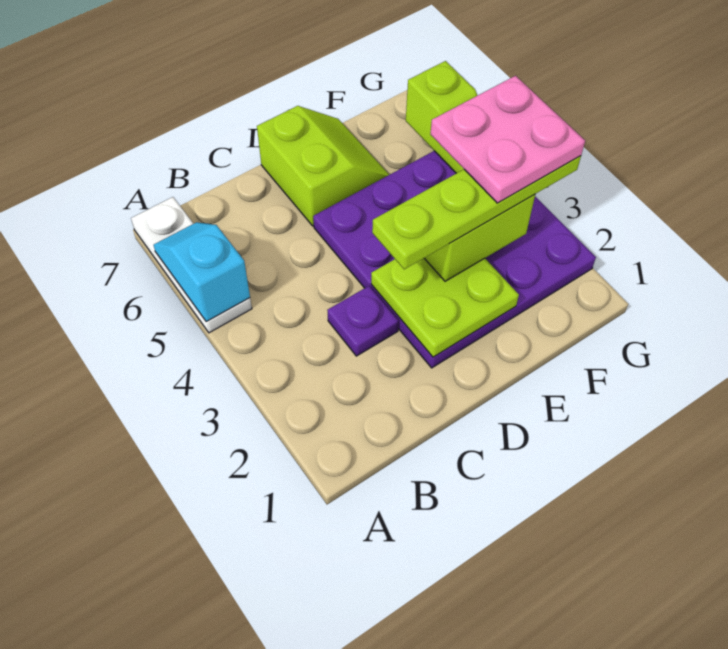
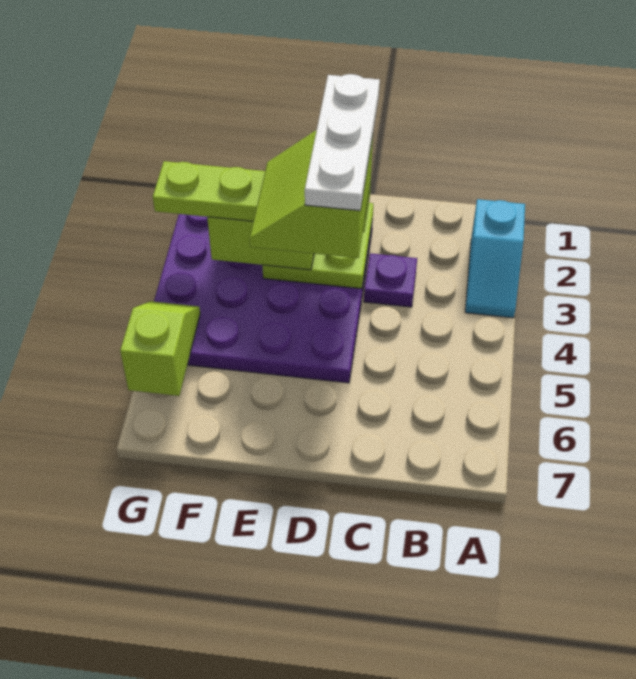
white plate A5:A7 level 1 -> white plate D2:D4 level 6
cyan slope A5:A6 level 2 top 5 -> cyan slope A2:A3 level 1 top 2
lime slope D6:E7 level 1 top D -> lime slope D3:E4 level 5 top D
pink plate F3:G4 level 5 -> none

